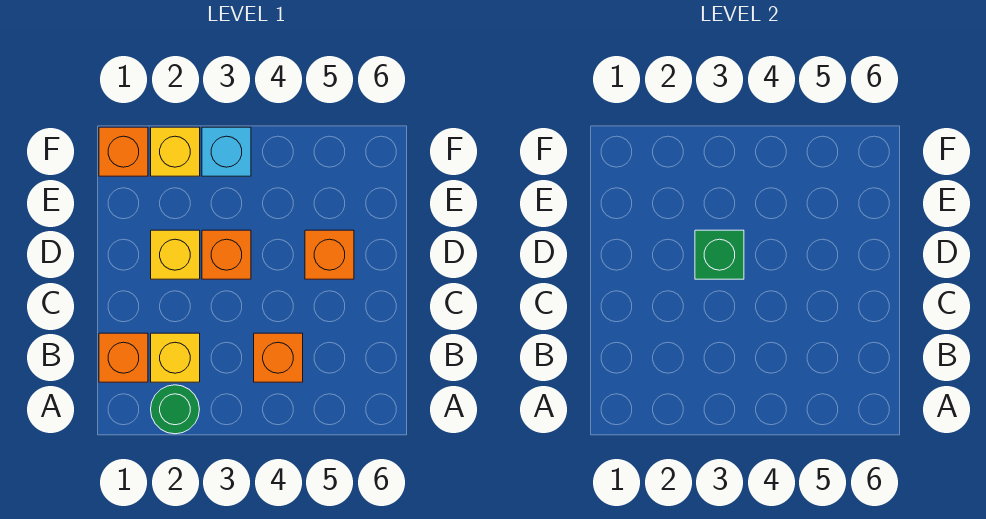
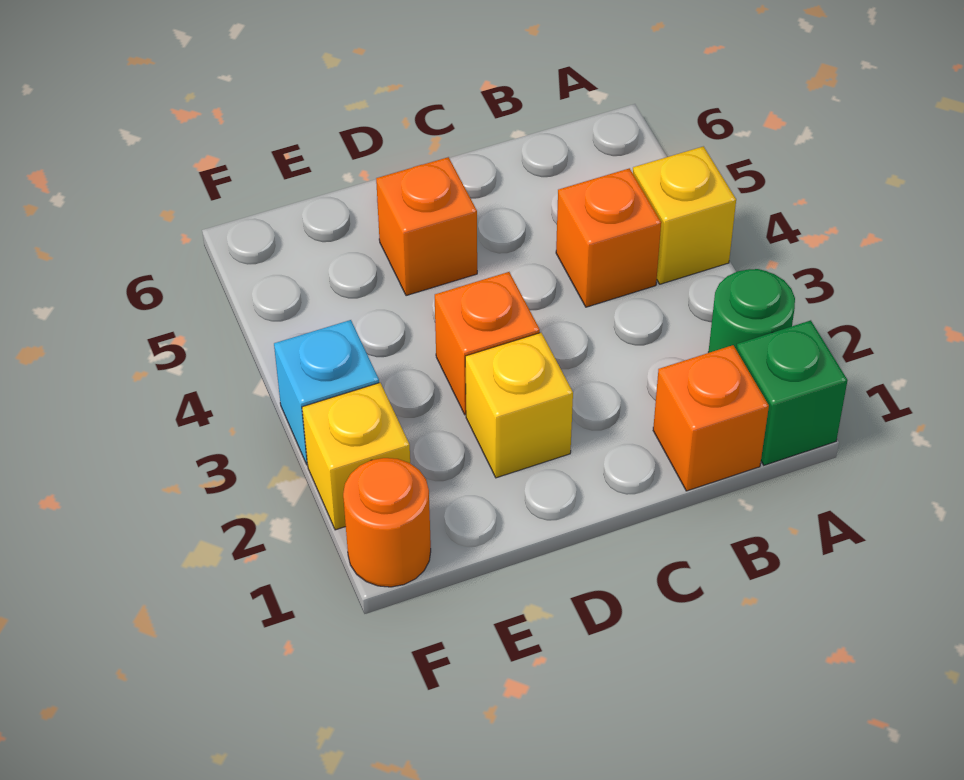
yellow brick B2 level 1 -> yellow brick A4 level 1
green brick D3 level 2 -> green brick A1 level 1
orange brick F1 level 1 -> orange round brick F1 level 1

